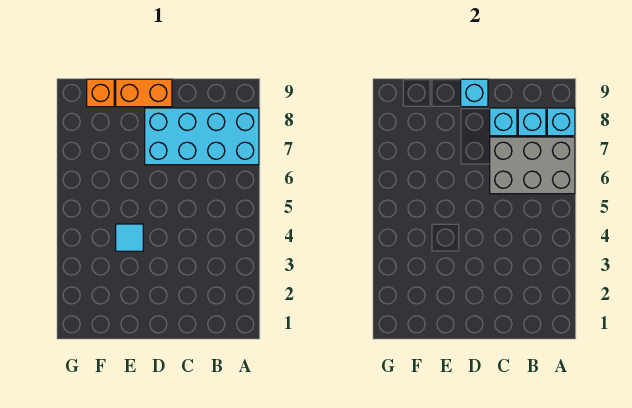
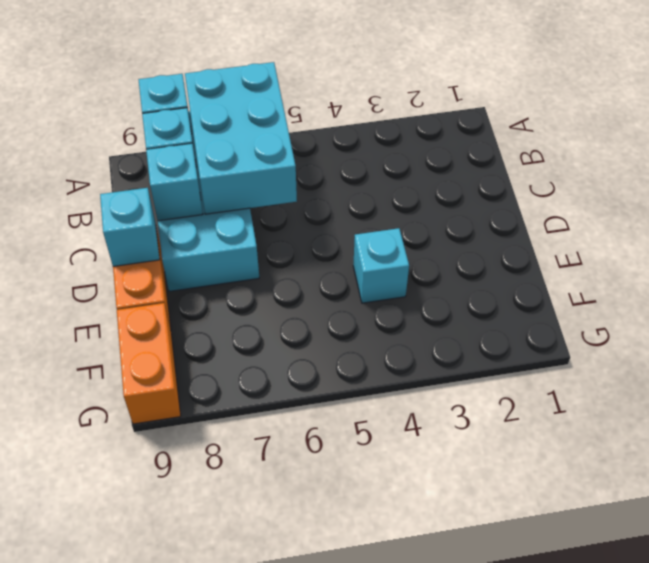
grey brick A6:C7 level 2 -> cyan brick A6:C7 level 2
cyan tile E4 level 1 -> cyan brick E4 level 1
orange brick F9 level 1 -> orange brick F9:G9 level 1

